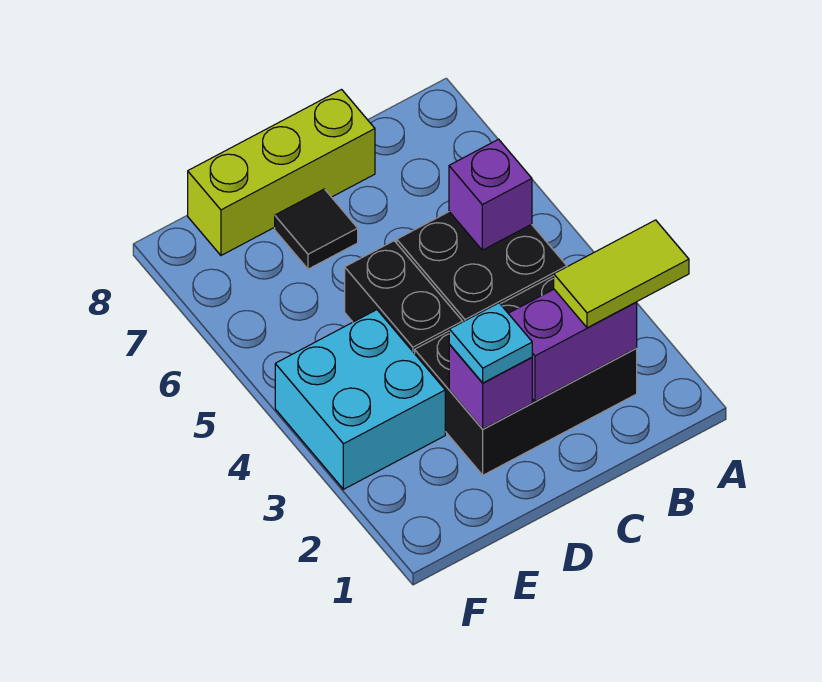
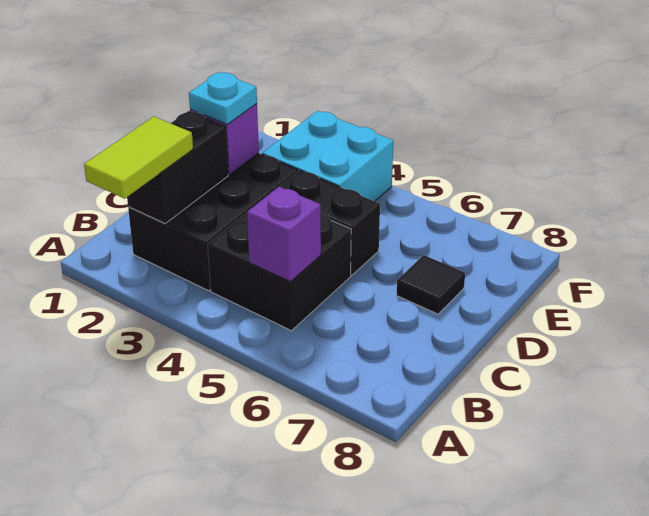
purple brick B2:C2 level 2 -> black brick B2:C2 level 2
lime brick C8:E8 level 1 -> none

